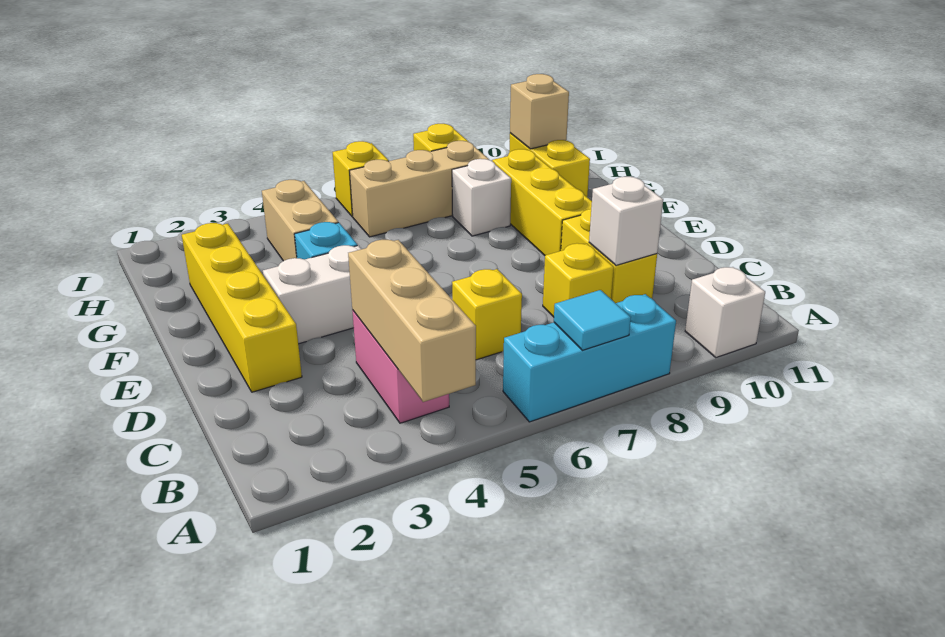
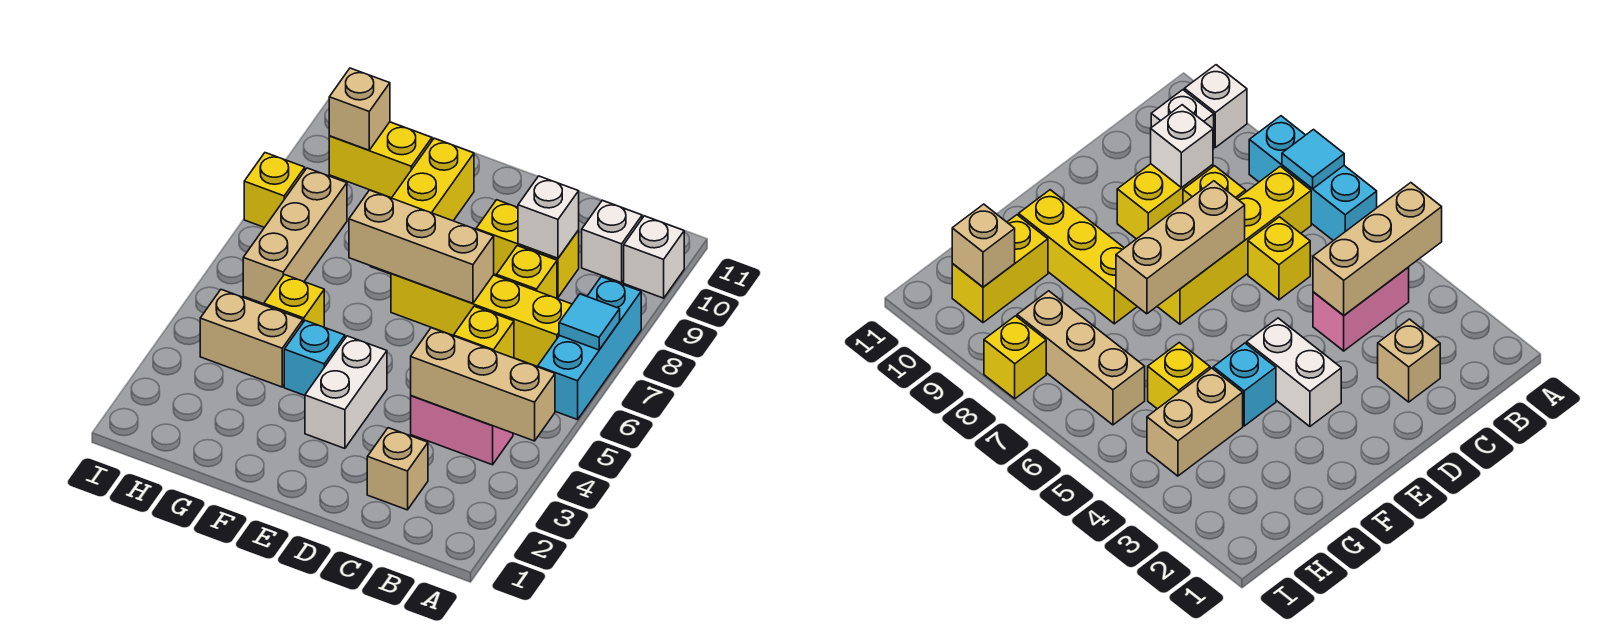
none -> tan brick C2 level 1
yellow brick D2:G2 level 1 -> yellow brick B7:E7 level 1
none -> tan brick D7:F7 level 2
yellow brick E9:G9 level 1 -> yellow brick F8:F10 level 1
white brick G8 level 1 -> white brick B10 level 1
yellow brick I6 level 1 -> yellow brick G5 level 1

